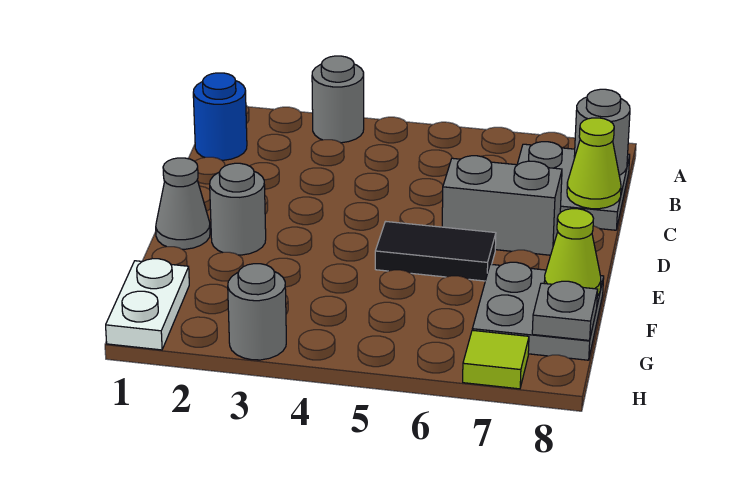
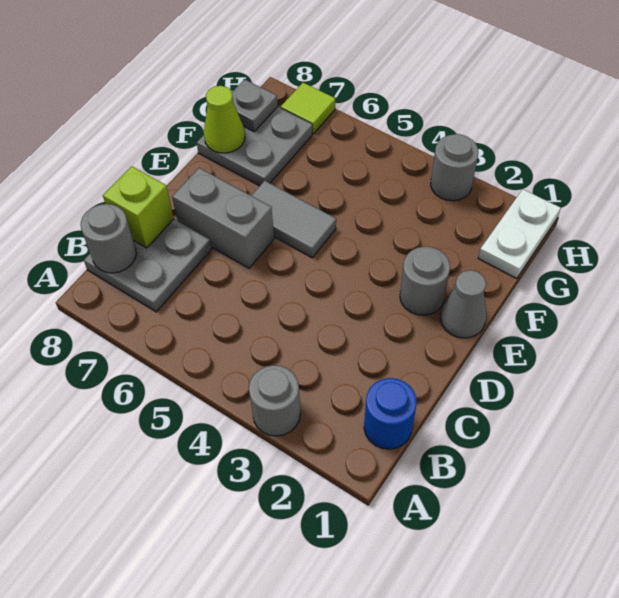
lime cone C8 level 2 -> lime brick C8 level 2
black tile E5:E6 level 1 -> grey tile E5:E6 level 1

